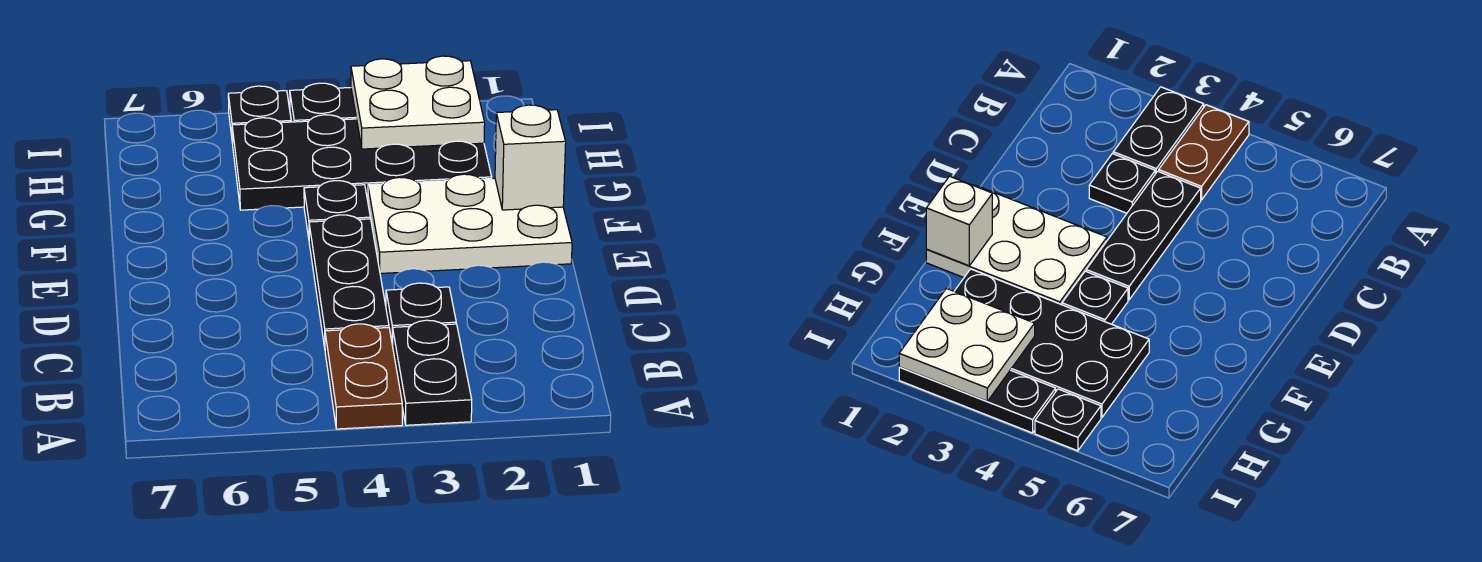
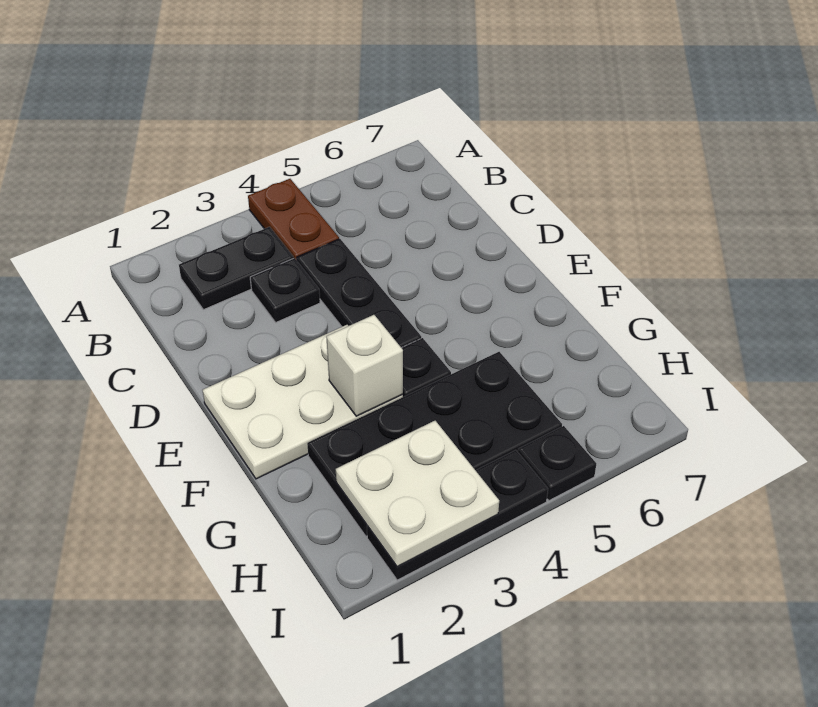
black plate A3:B3 level 1 -> black plate B2:B3 level 1
white brick F1 level 2 -> white brick F3 level 2

